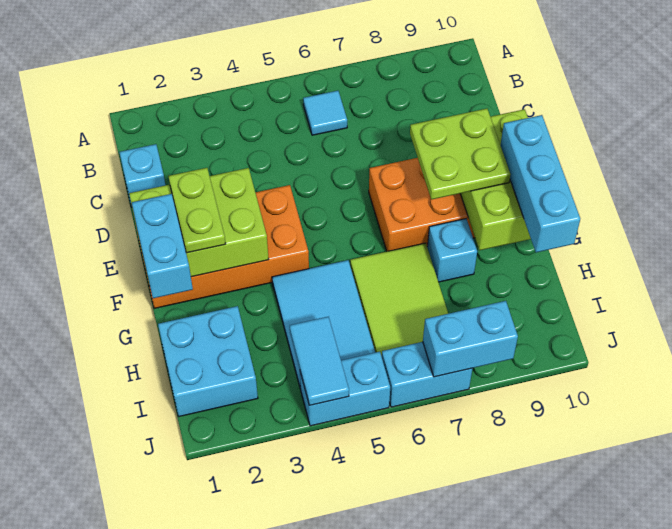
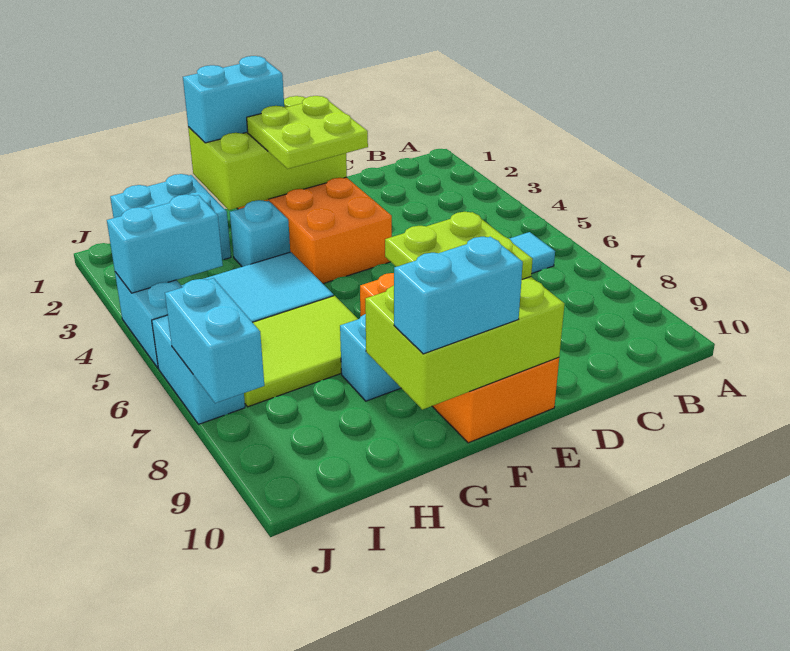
cyan brick C1 level 1 -> cyan brick G3 level 1
lime brick E1:F3 level 2 -> lime brick E1:G2 level 2
lime plate E2:F2 level 3 -> lime plate E2:F3 level 3
cyan brick F10:H10 level 3 -> cyan brick F10:G10 level 3
cyan tile I4:J4 level 2 -> cyan brick I4:J4 level 2

